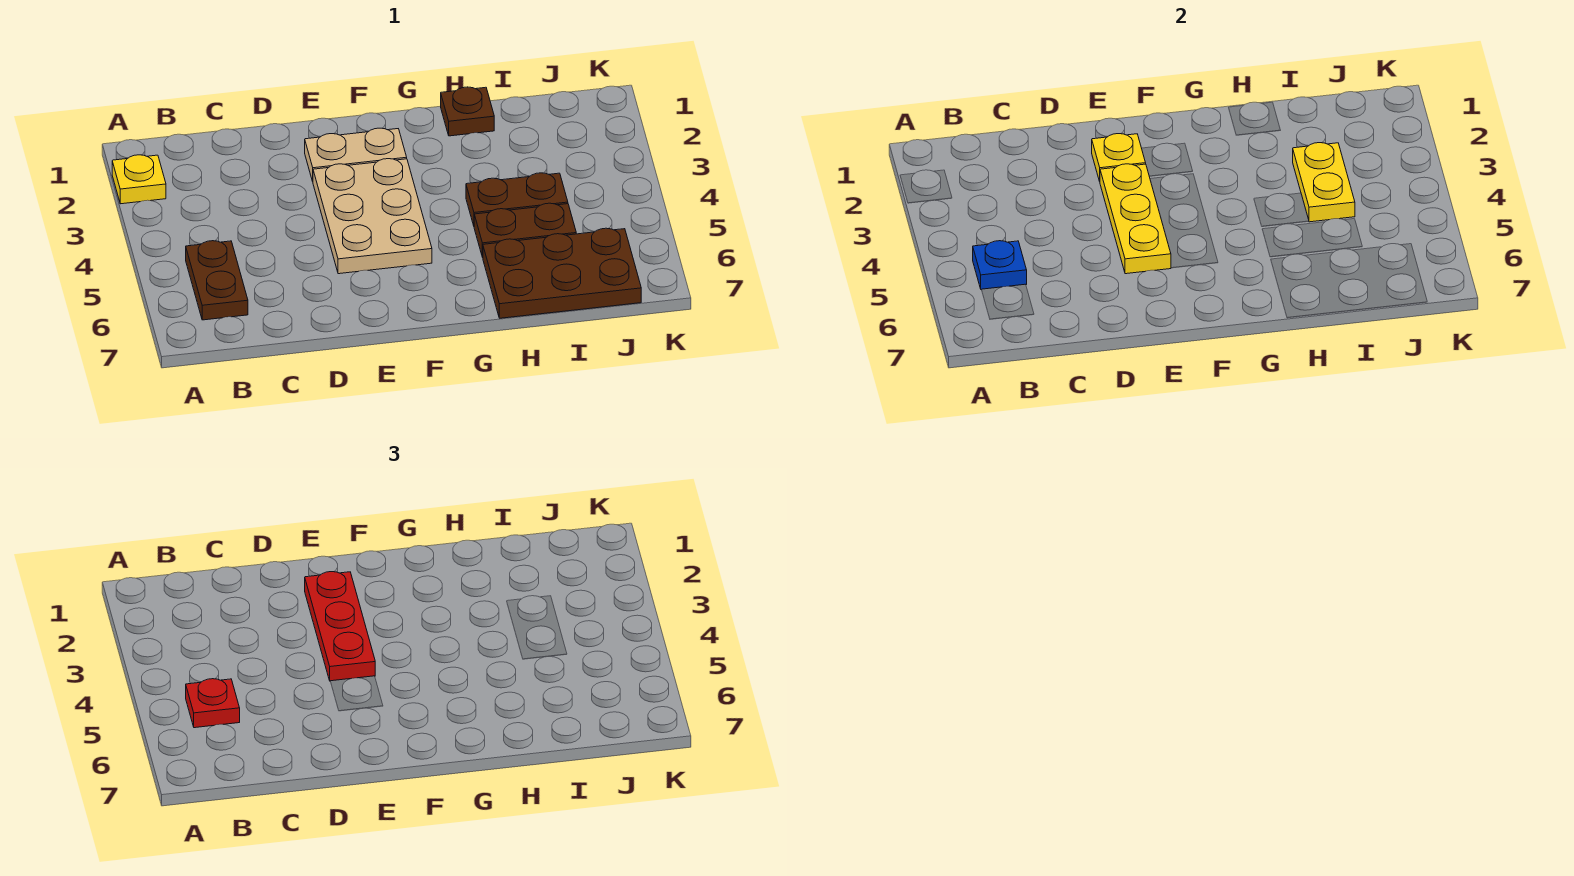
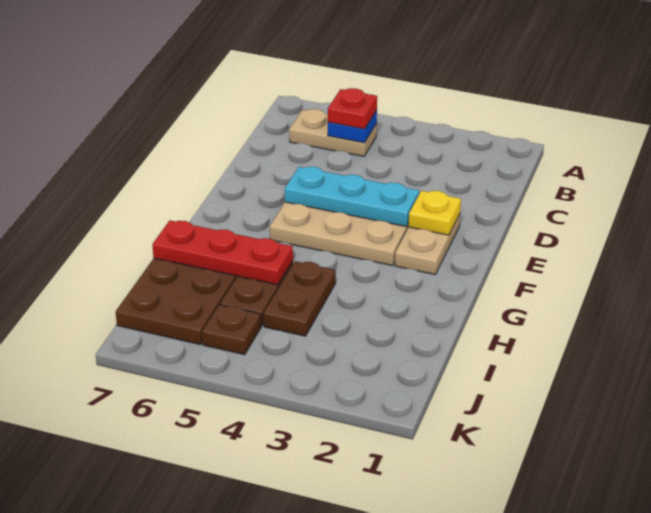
yellow plate A2 level 1 -> none
brown plate B5:B6 level 1 -> tan plate B5:B6 level 1
red plate E2:E4 level 3 -> red plate H5:H7 level 2
yellow plate E3:E5 level 2 -> cyan plate E3:E5 level 2
brown plate H1 level 1 -> brown plate J5 level 1
yellow plate I3:I4 level 2 -> none

